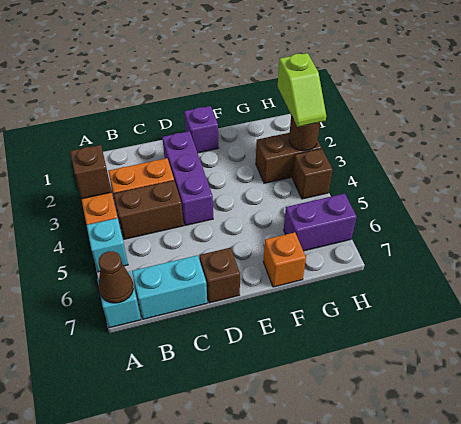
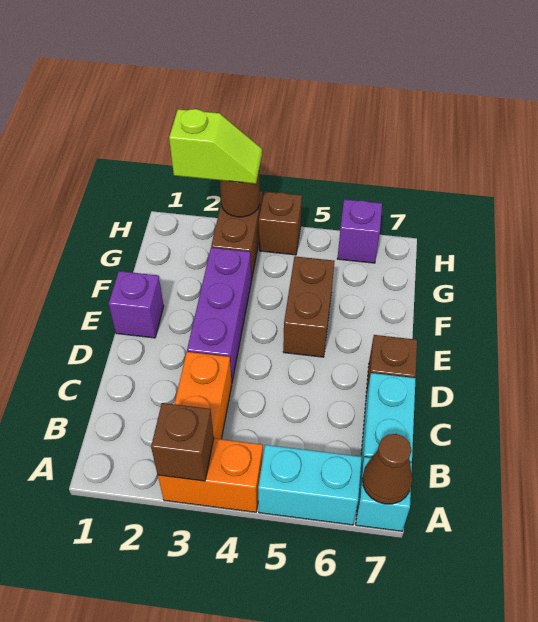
cyan brick A5 level 1 -> cyan brick A5:A6 level 1
brown brick B4:C4 level 1 -> brown brick E5:F5 level 1
purple brick D2:D4 level 1 -> purple brick D3:F3 level 1
orange brick F7 level 1 -> none
purple brick G6:H6 level 1 -> purple brick H6 level 1

